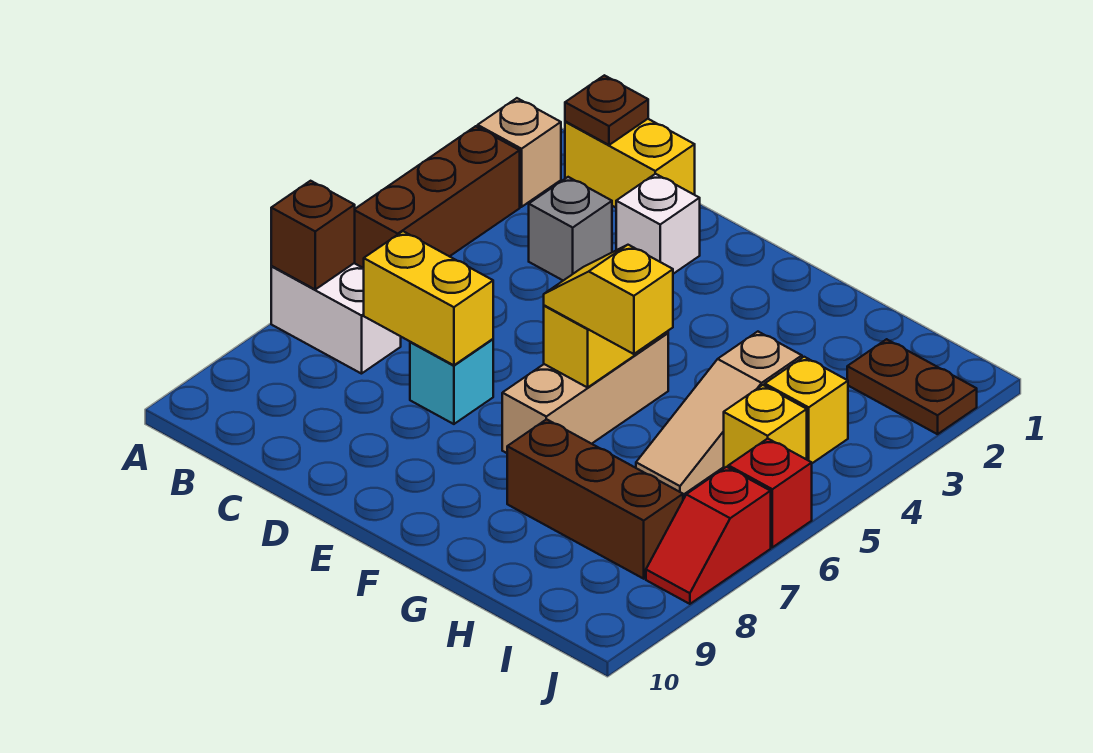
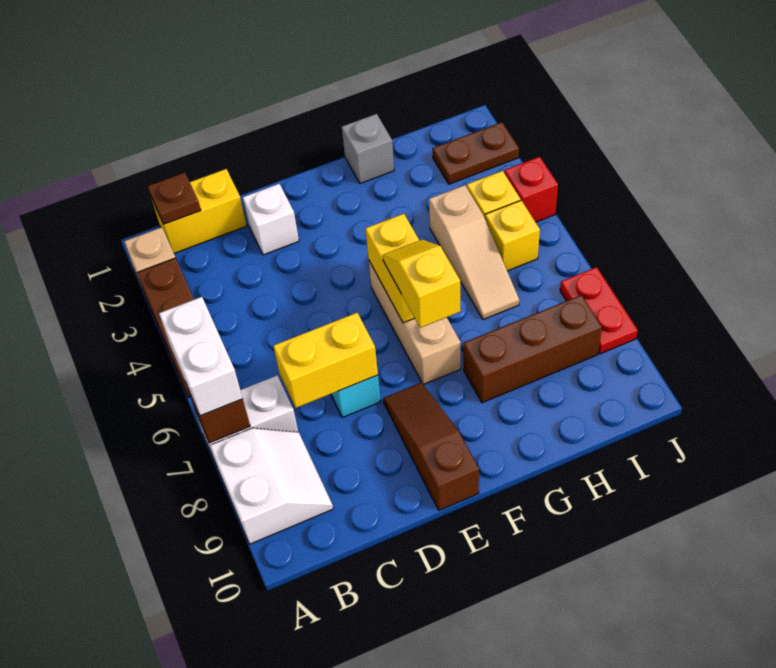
none -> white brick A6:A7 level 3
none -> white slope A8:B9 level 1 top A
grey brick C3 level 1 -> grey brick G1 level 1
none -> brown slope E8:E10 level 1 top 10
yellow slope F6:G6 level 3 top G -> yellow slope F6:F7 level 3 top 7
red brick J6 level 1 -> red brick J4 level 1
red slope J7:J8 level 1 top 7 -> red plate J7:J8 level 1

